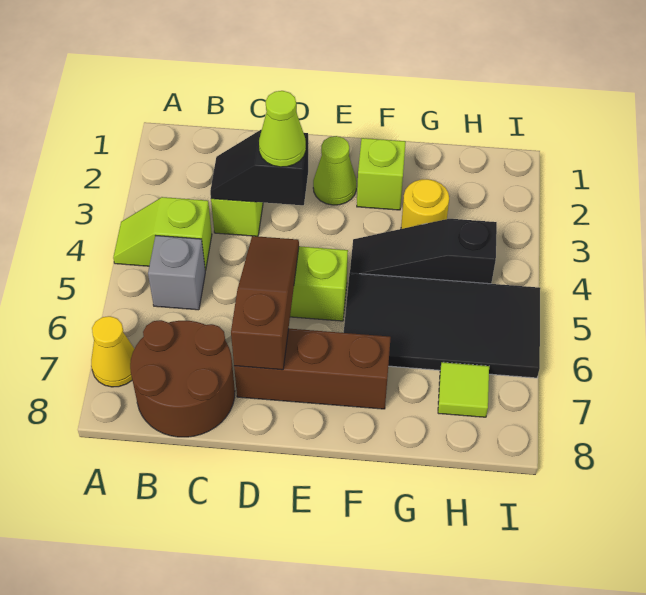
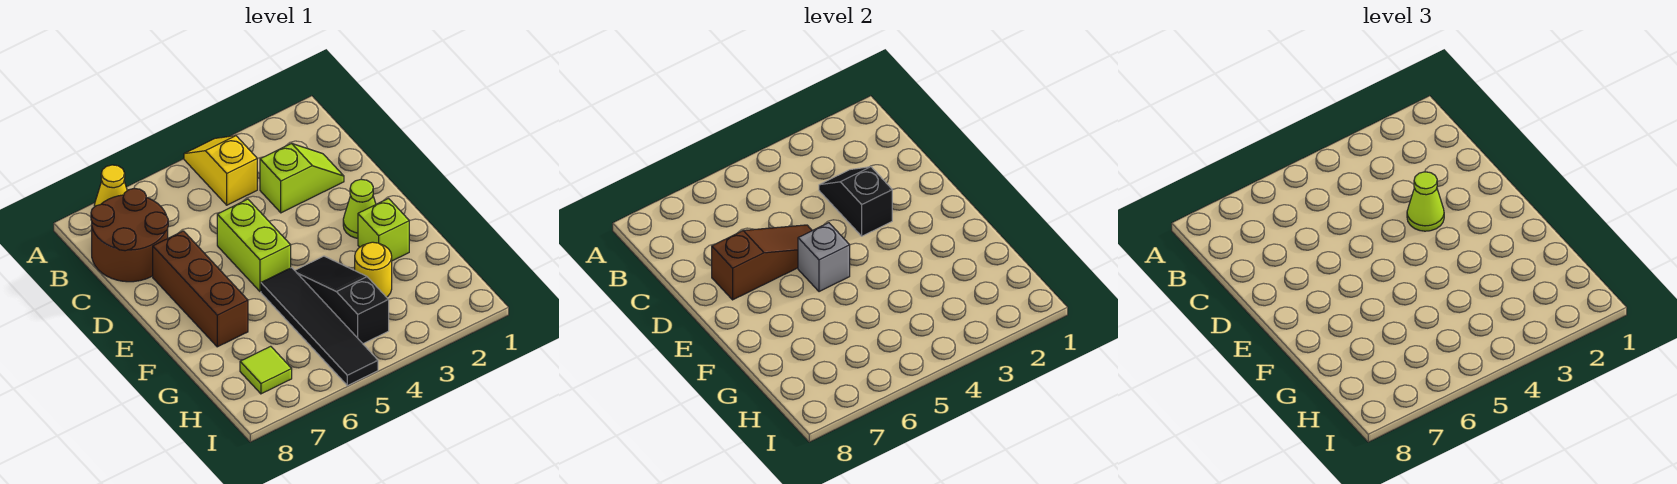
lime slope A4:B4 level 1 top B -> yellow slope A4:B4 level 1 top B
grey brick B5 level 1 -> grey brick E5 level 2
black tile F5:I6 level 1 -> black tile F5:I5 level 1

